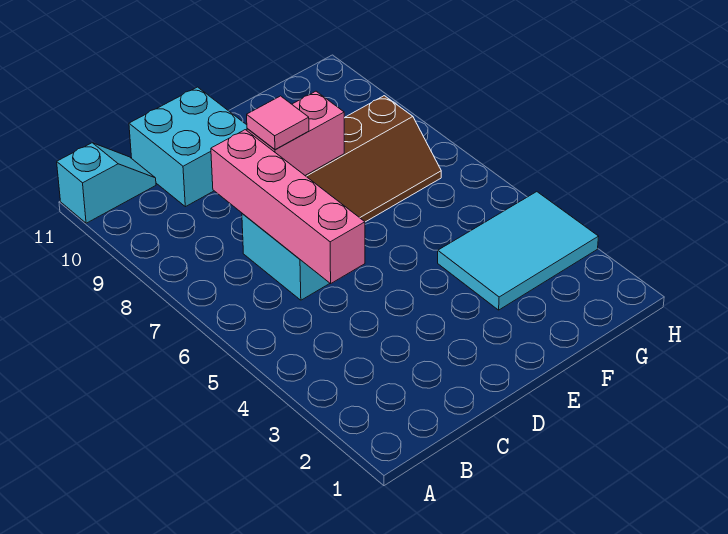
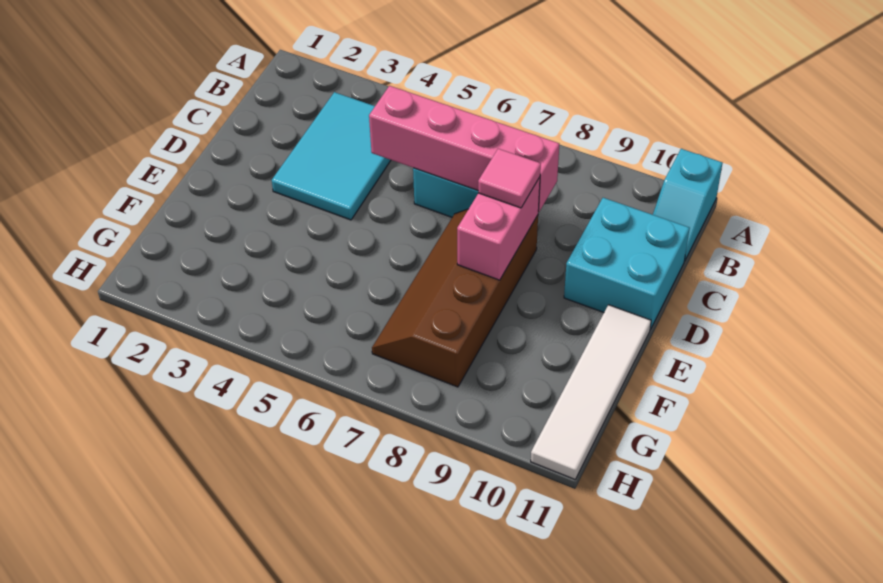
none -> white tile E11:H11 level 1
cyan tile F3:H4 level 1 -> cyan tile B3:D4 level 1

